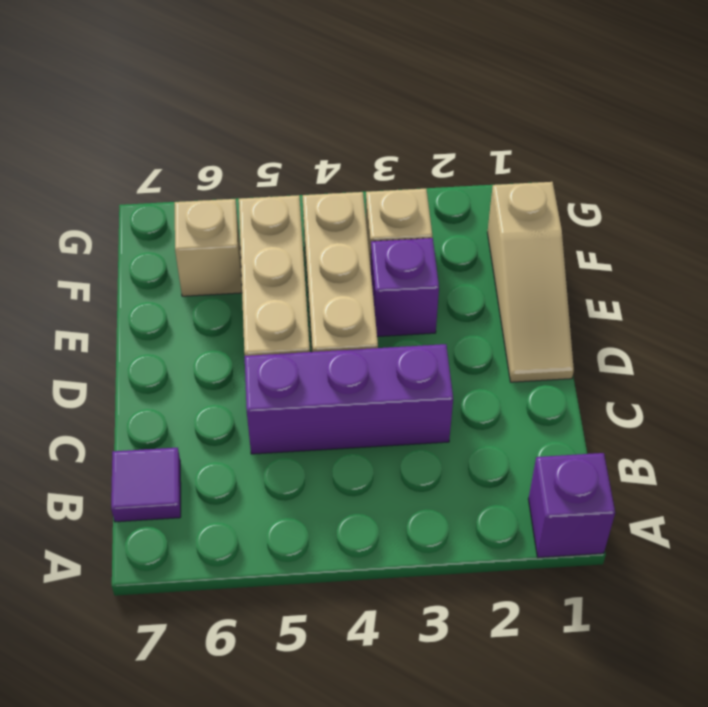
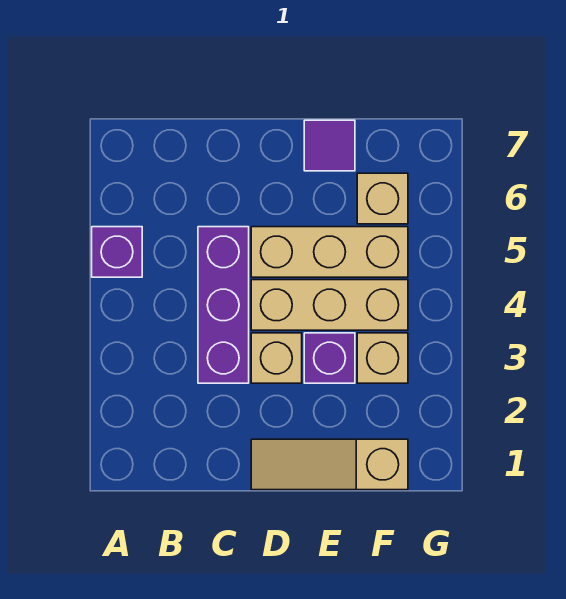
purple brick A1 level 1 -> purple brick A5 level 1
purple tile B7 level 1 -> purple tile E7 level 1
none -> tan brick D3 level 1

